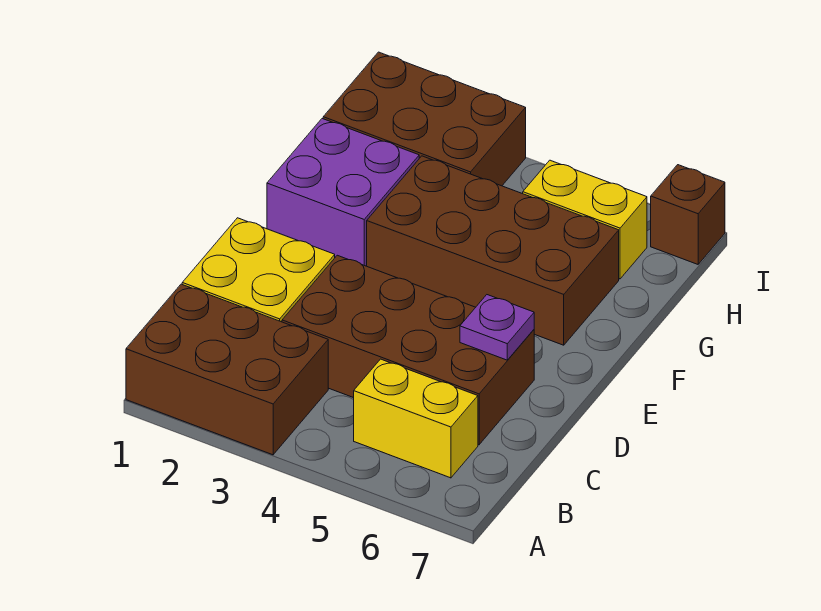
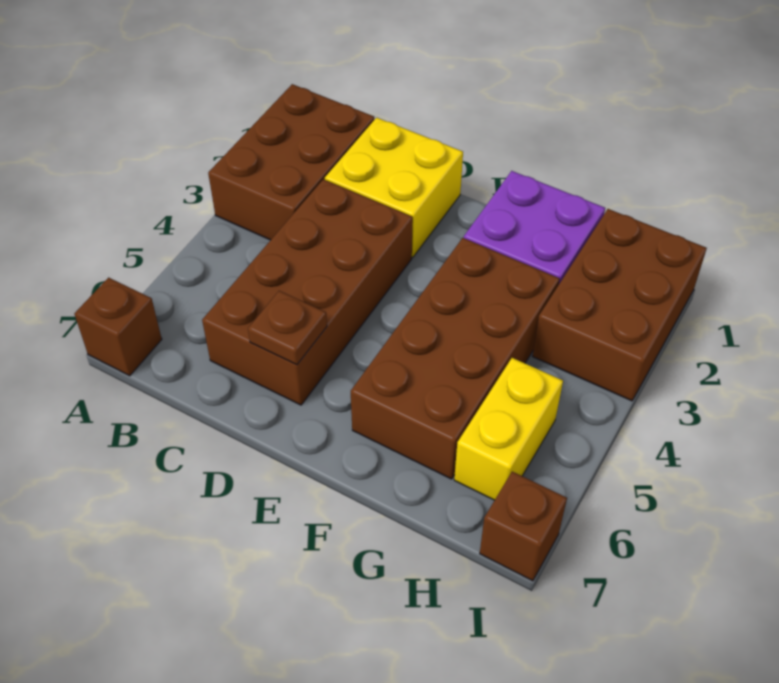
none -> brown brick A7 level 1
yellow brick B5:B6 level 1 -> none
purple plate D6 level 2 -> brown plate D6 level 2

